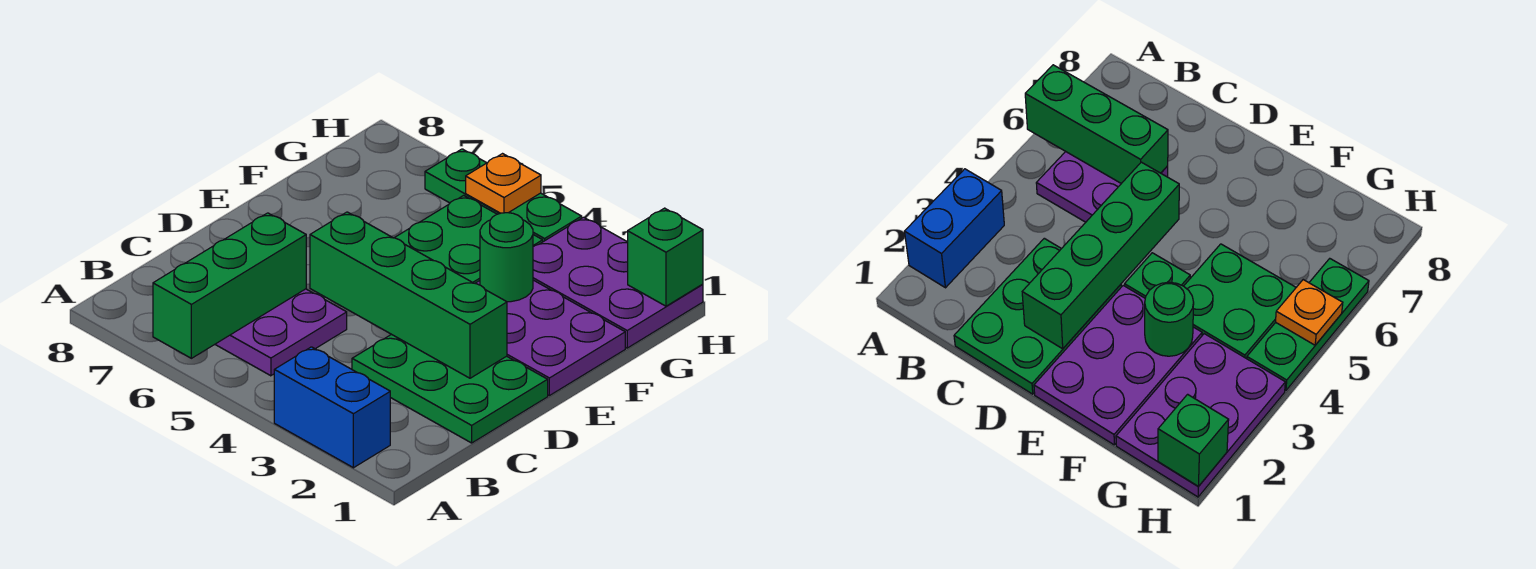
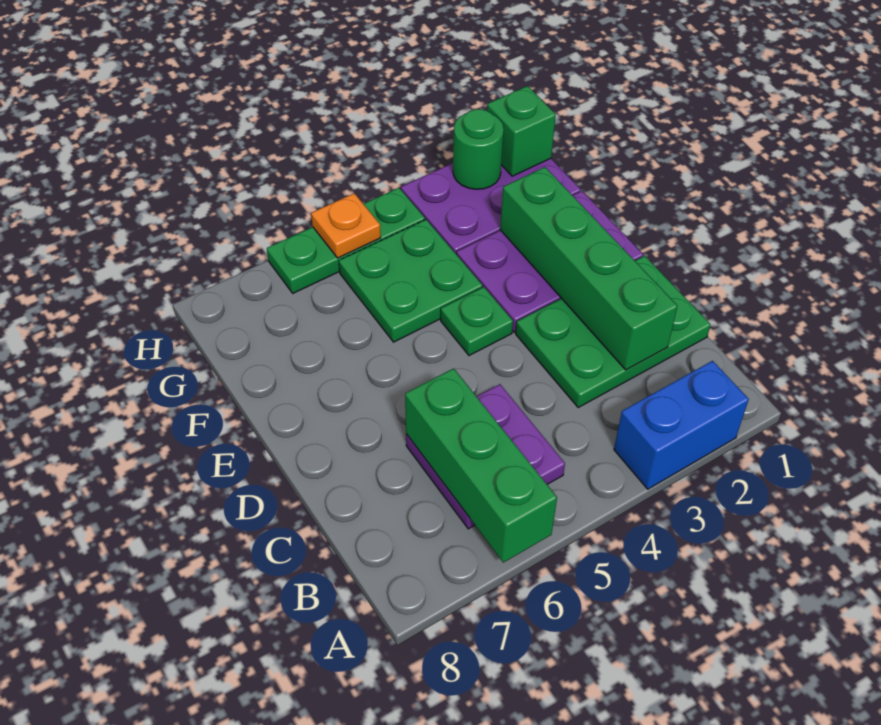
green brick D2:D5 level 2 -> green brick C2:F2 level 2
green round brick F3 level 2 -> green round brick H2 level 2

